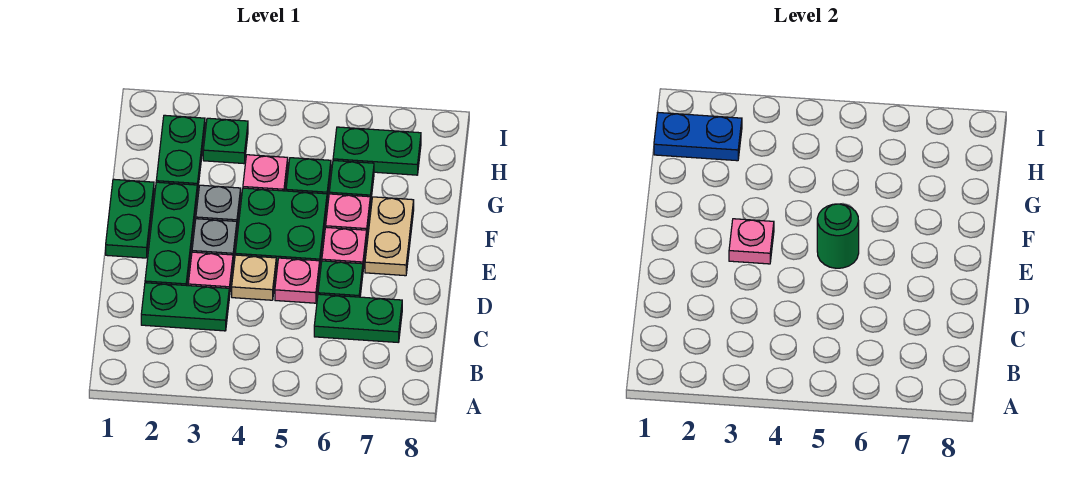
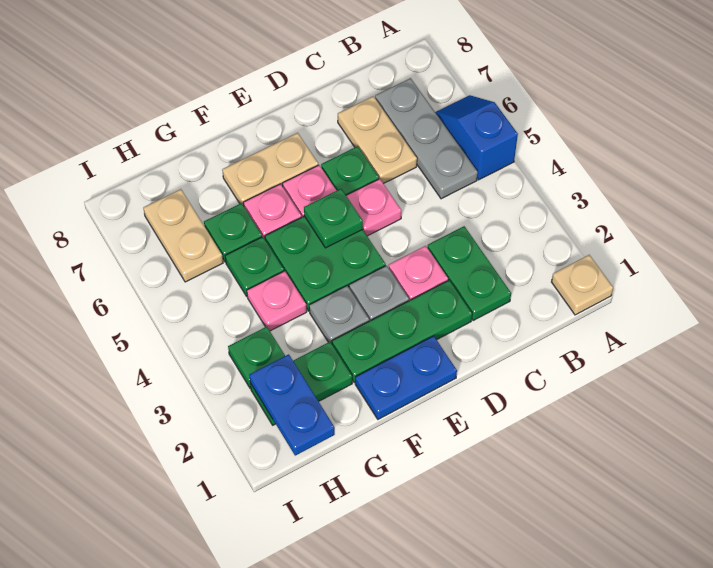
none -> blue slope A5:A6 level 1 top 5
none -> grey plate B5:B7 level 1
green plate C6:C7 level 1 -> tan plate C6:C7 level 1
tan plate D4 level 1 -> tan plate A1 level 1
green plate E1:F1 level 1 -> blue plate E1:F1 level 1
pink plate E3 level 2 -> none
green round brick E5 level 2 -> green plate E5 level 2
green plate H6:H7 level 1 -> tan plate H6:H7 level 1

